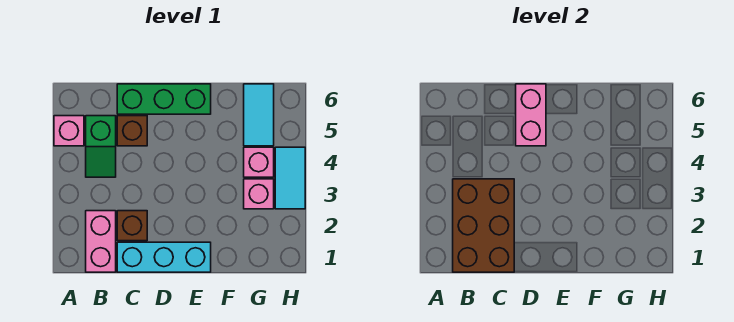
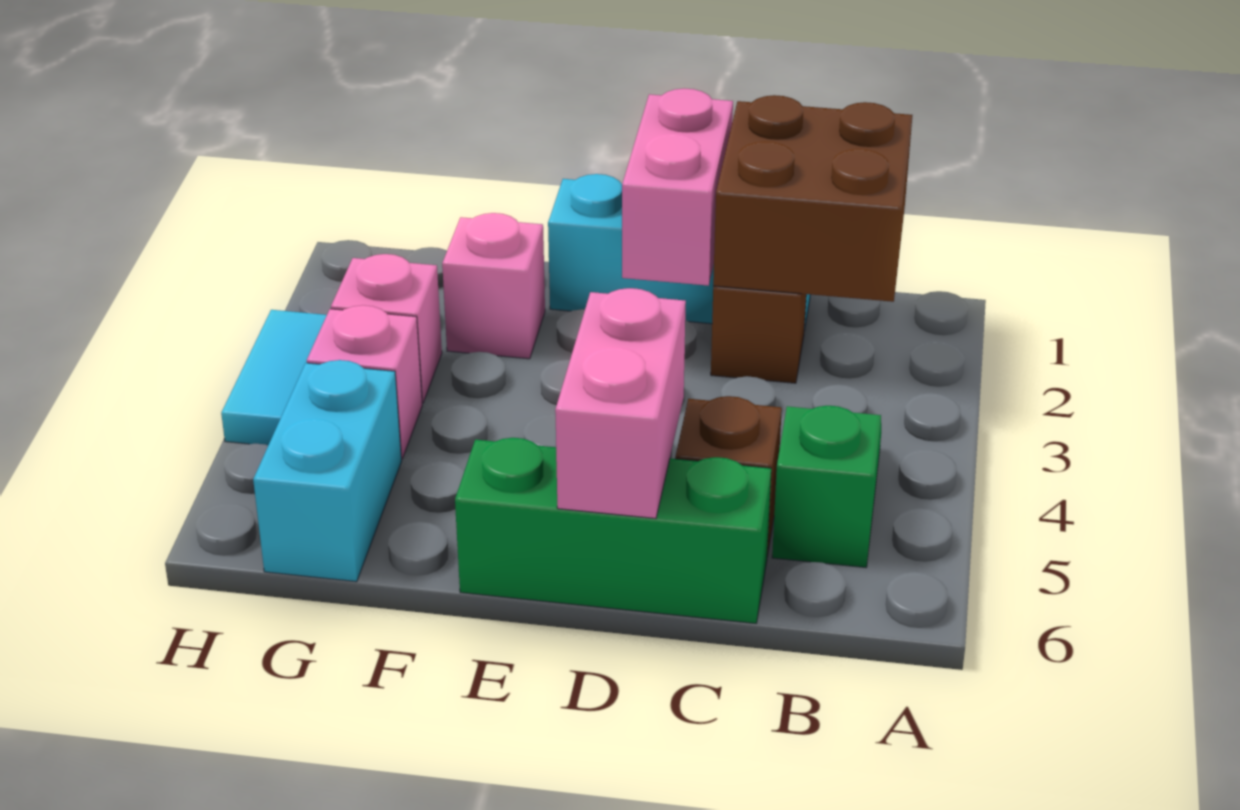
pink brick A5 level 1 -> pink brick F2 level 1
pink brick B1:B2 level 1 -> pink brick D1:D2 level 2
brown brick B1:C3 level 2 -> brown brick B1:C2 level 2
cyan tile G5:G6 level 1 -> cyan brick G5:G6 level 1

